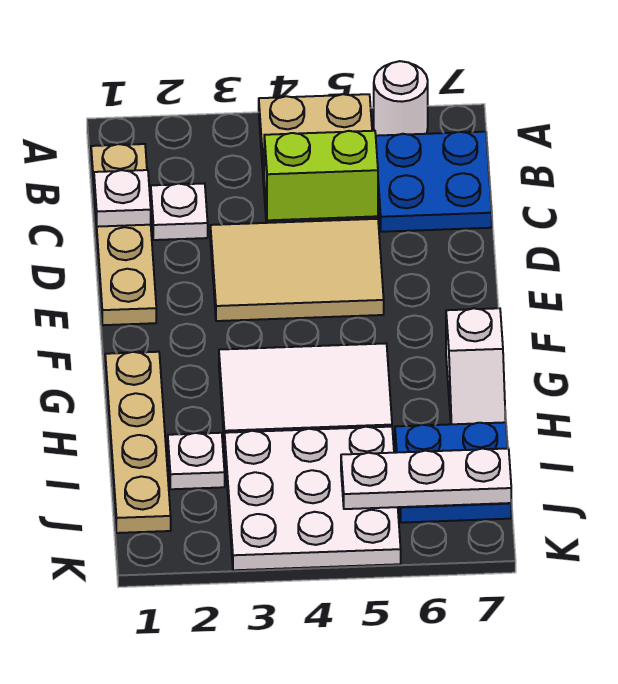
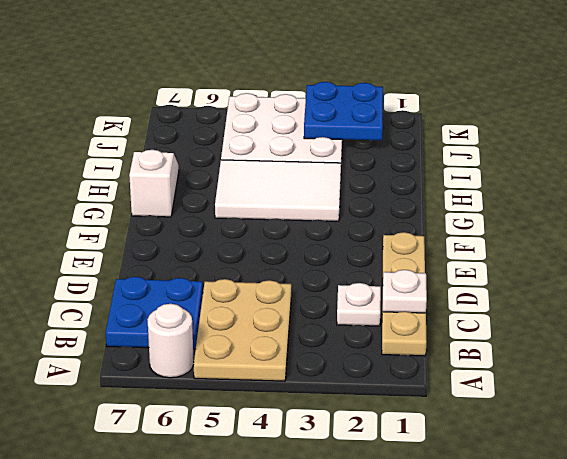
lime brick C4:C5 level 2 -> none
tan tile D3:E5 level 1 -> none
tan plate G1:J1 level 1 -> none
white plate I2 level 1 -> none
blue plate I6:J7 level 1 -> blue plate J2:K3 level 2
white plate J5:J7 level 2 -> none

